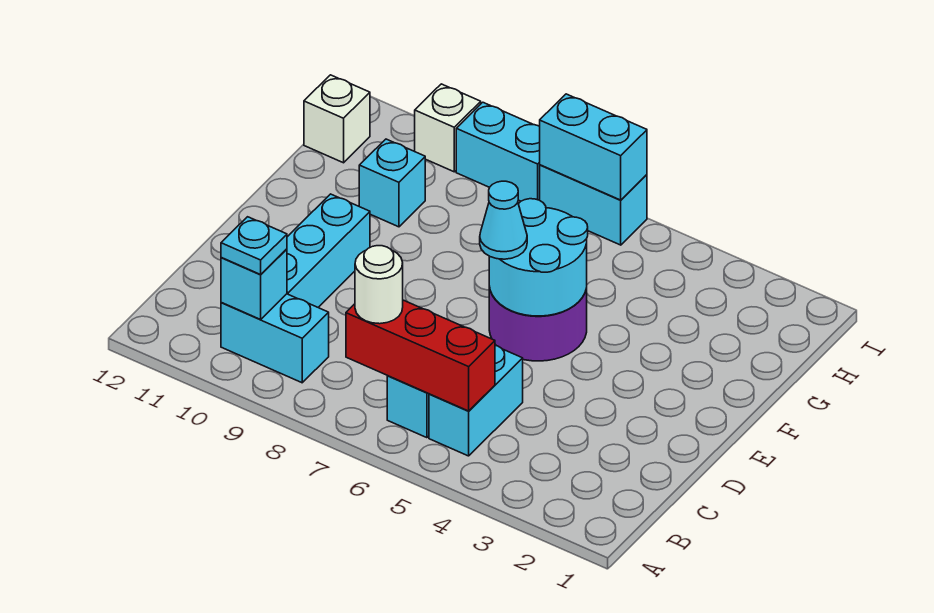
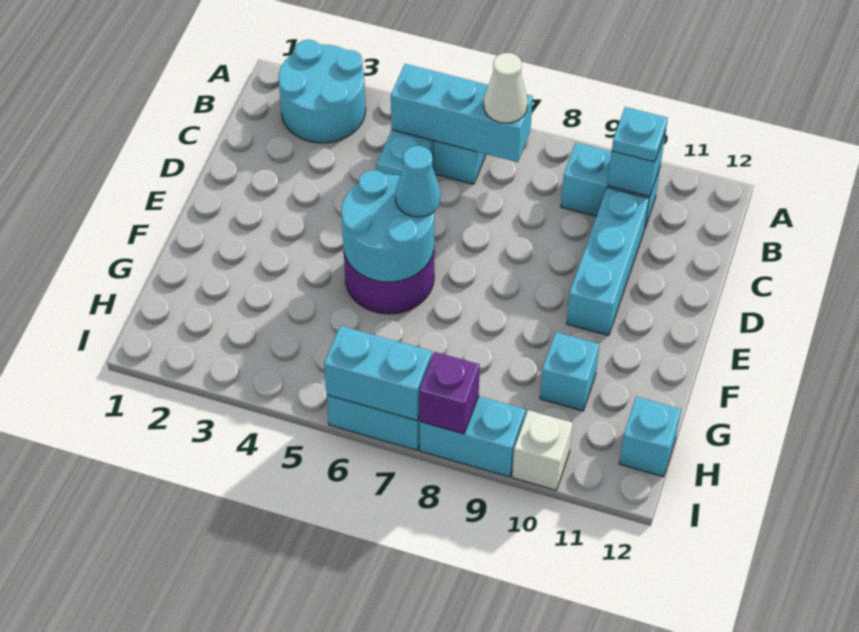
none -> cyan round brick A2:B3 level 1
red brick B5:B7 level 2 -> cyan brick B5:B7 level 2
white round brick B7 level 3 -> white cone B7 level 3
white brick H12 level 1 -> cyan brick H12 level 1
none -> purple brick I8 level 2

